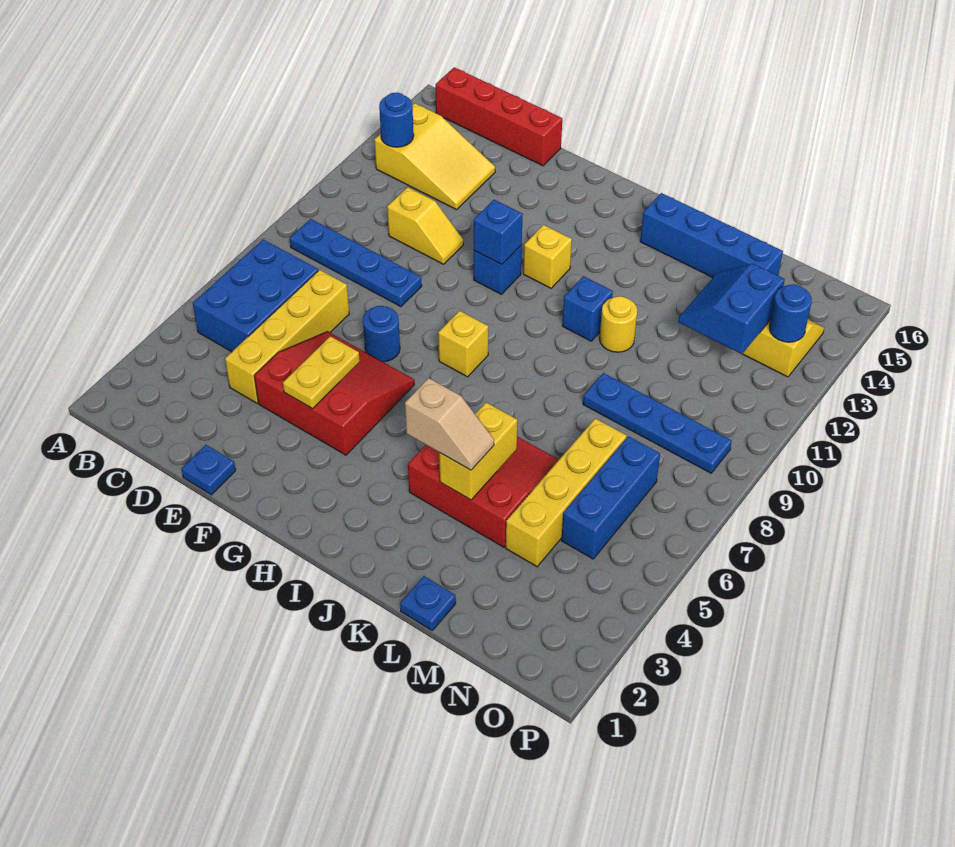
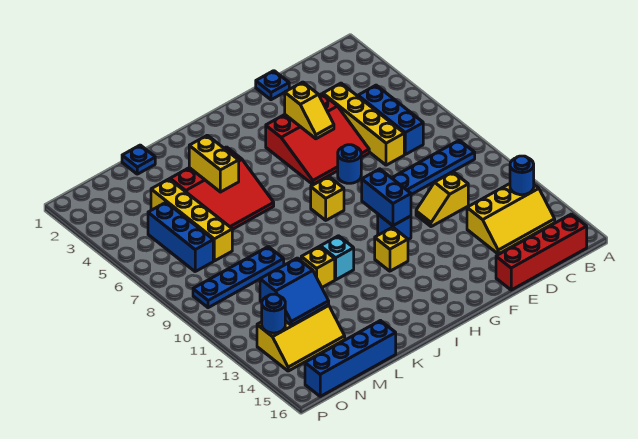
blue brick B5:C7 level 1 -> blue brick C5:C7 level 1
yellow slope B13:D14 level 1 top B -> yellow slope B13:D14 level 1 top 13
yellow plate F4:F5 level 2 -> yellow slope F4:F5 level 2 top 4
blue brick G11 level 2 -> blue brick G10:G11 level 2
tan slope J4:K4 level 3 top J -> none
blue brick J11 level 1 -> cyan brick J11 level 1
blue brick J15:M15 level 1 -> blue brick L16:O16 level 1
yellow round brick K11 level 1 -> yellow brick K11 level 1
blue slope M12:N13 level 2 top N -> blue slope M12:N13 level 2 top 12

